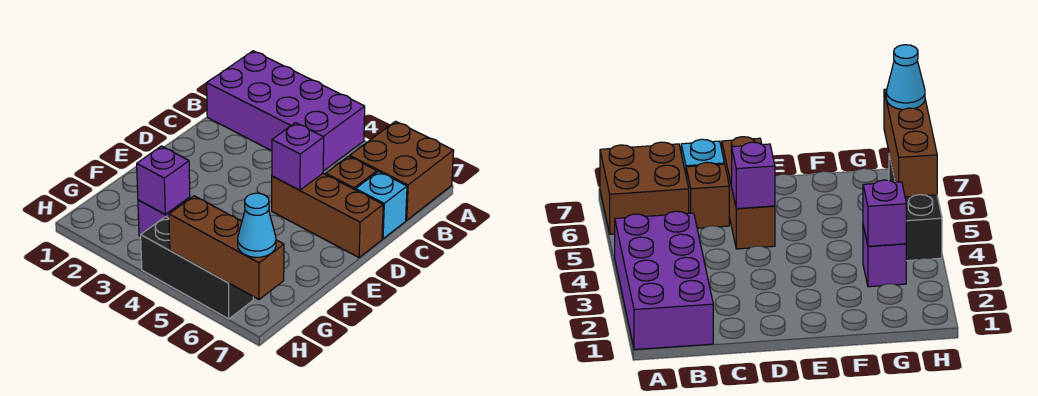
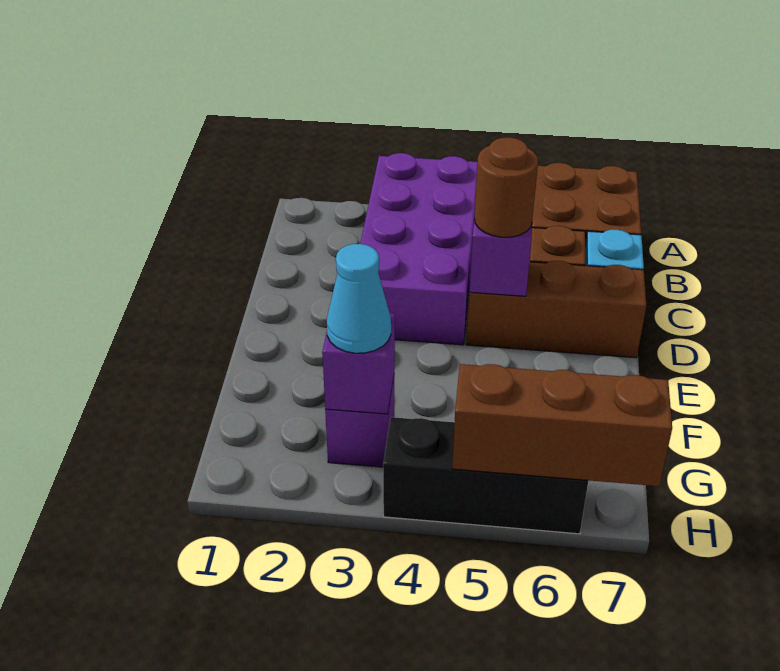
purple brick A1:B4 level 1 -> purple brick A3:D4 level 1
none -> brown round brick D5 level 3
cyan cone H7 level 3 -> cyan cone G3 level 3

